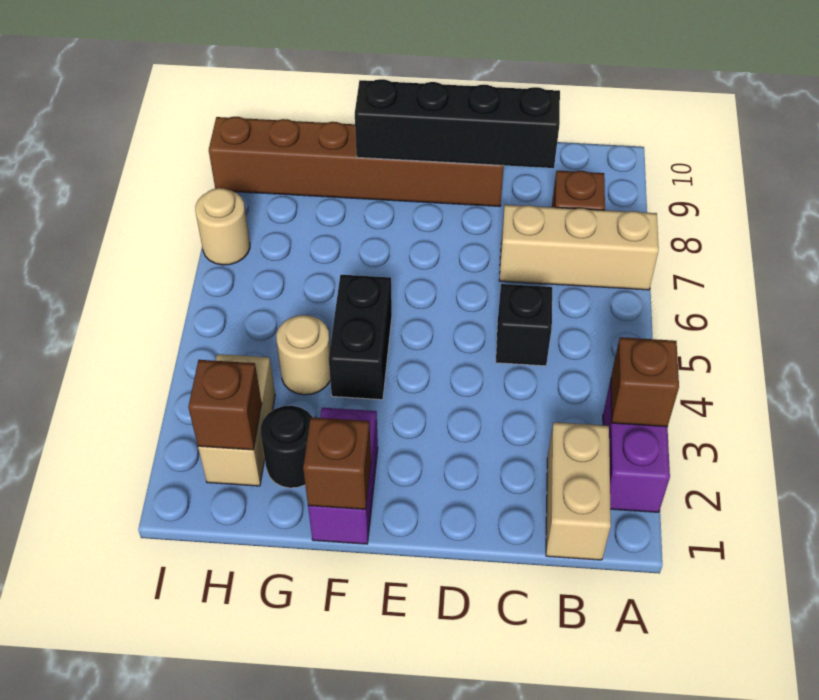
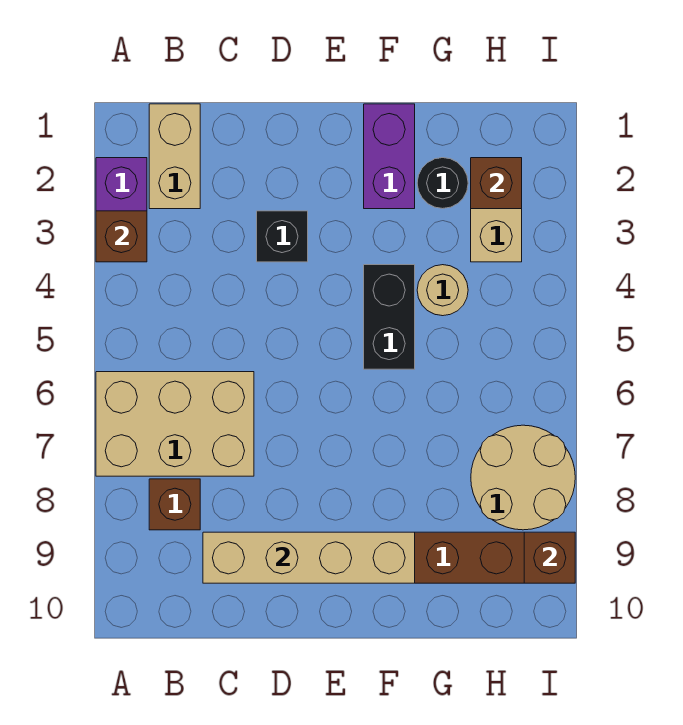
tan brick A7:C7 level 1 -> tan brick A6:C7 level 1
black brick C5 level 1 -> black brick D3 level 1
black brick C9:F9 level 2 -> tan brick C9:F9 level 2
brown brick F1 level 2 -> brown brick I9 level 2
tan round brick I7 level 1 -> tan round brick H7:I8 level 1

